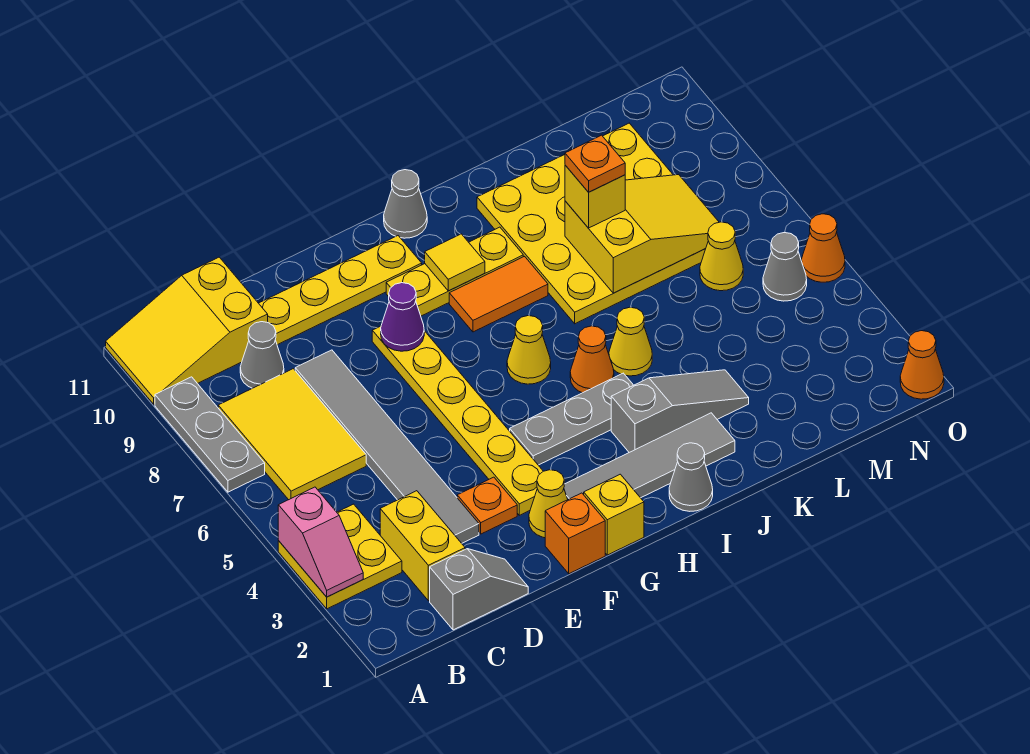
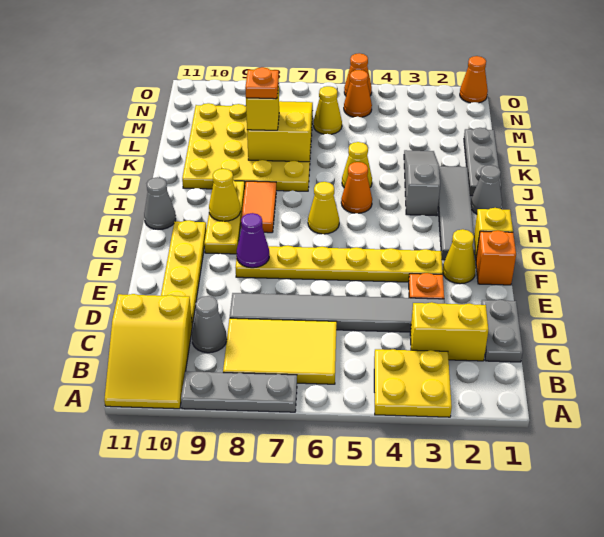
pink slope A3:A4 level 2 top 4 -> none
grey slope C1:D1 level 1 top C -> grey plate C1:D1 level 1
grey plate G4:I4 level 1 -> grey plate J1:L1 level 1
yellow tile H9 level 2 -> yellow cone H9 level 2
grey cone N5 level 1 -> orange cone N5 level 1

